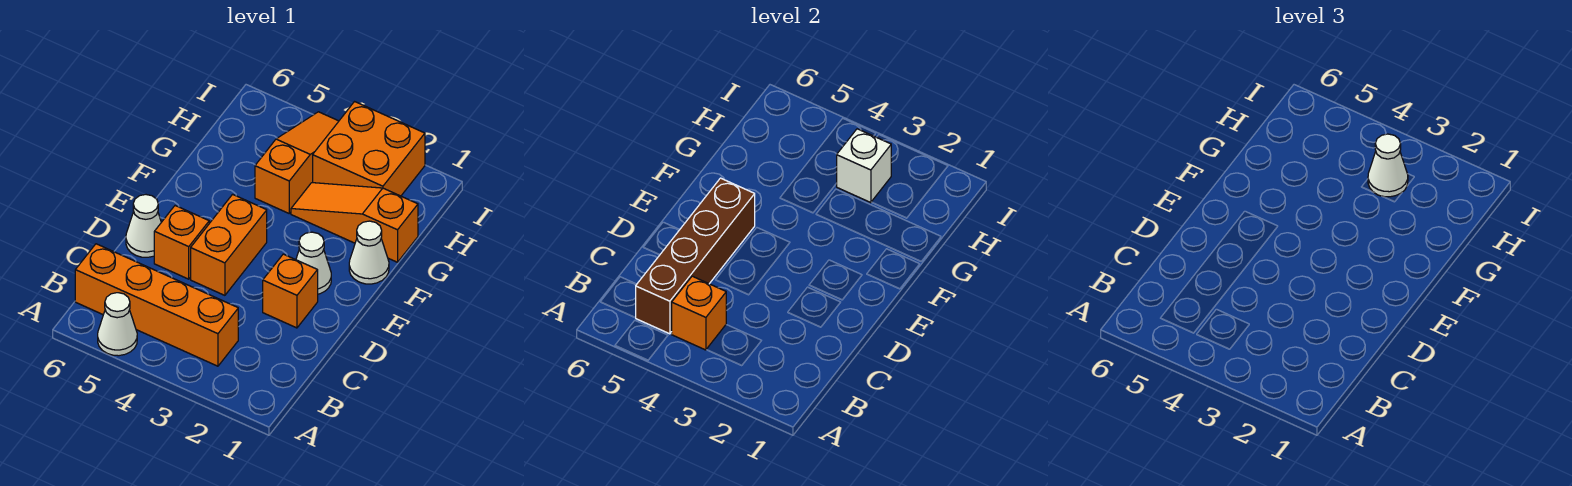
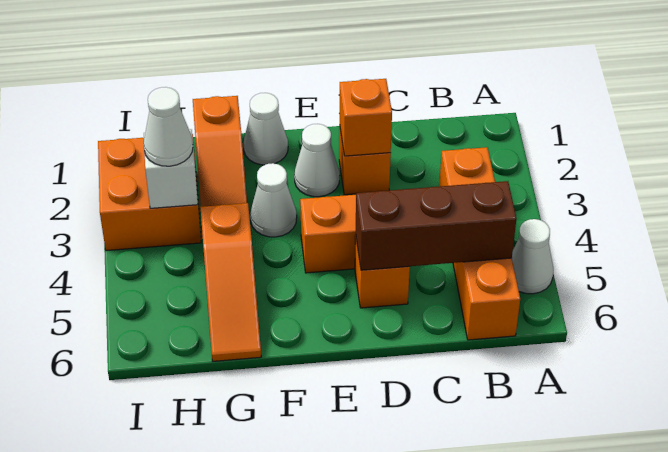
orange brick B4 level 2 -> orange brick D2 level 2
brown brick B5:E5 level 2 -> brown brick B5:D5 level 2
white cone D6 level 1 -> white cone F3 level 1
orange slope G4:I4 level 1 top G -> orange slope G4:G6 level 1 top 4

